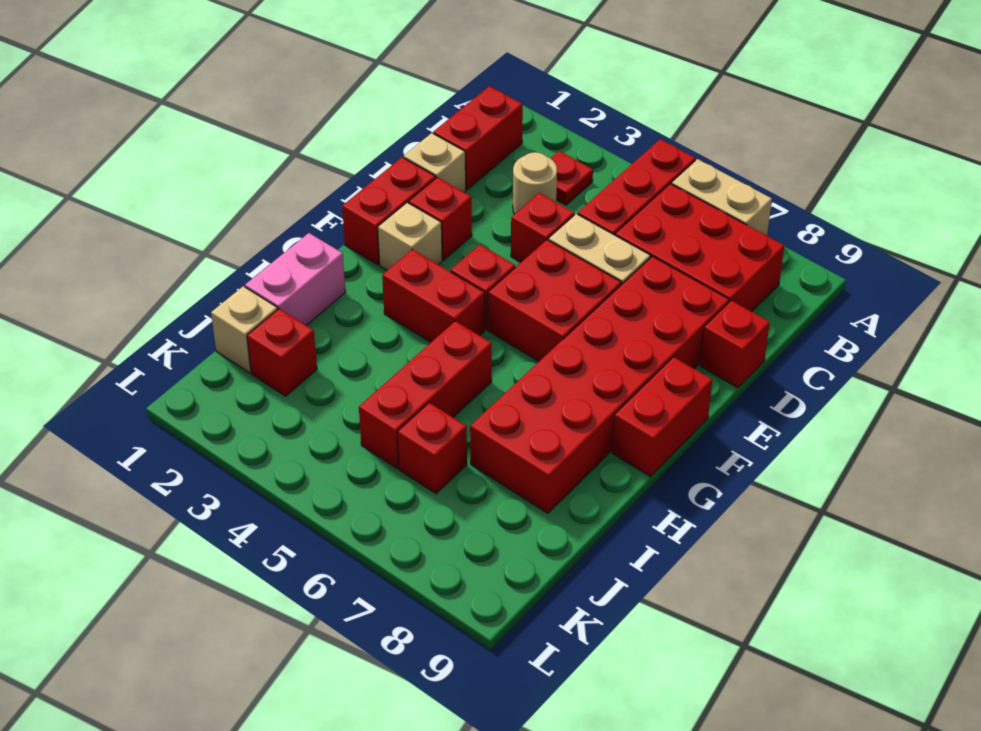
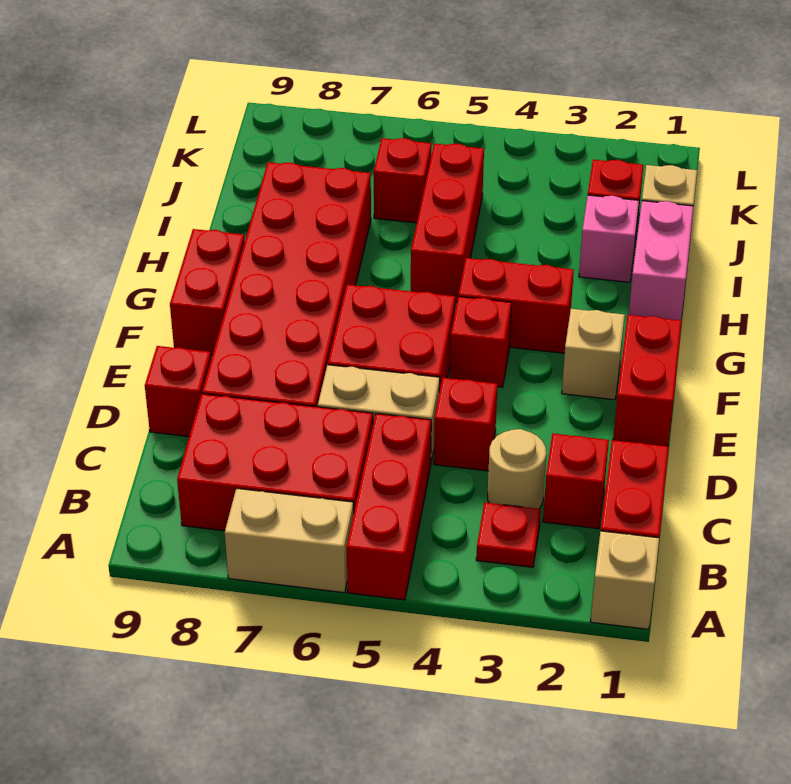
tan brick D1 level 1 -> tan brick A1 level 1
red brick E2 level 1 -> red brick C2 level 1
none -> pink brick I2 level 1

